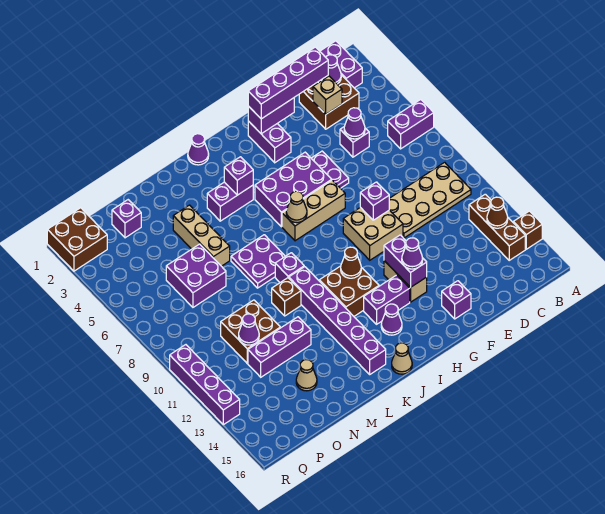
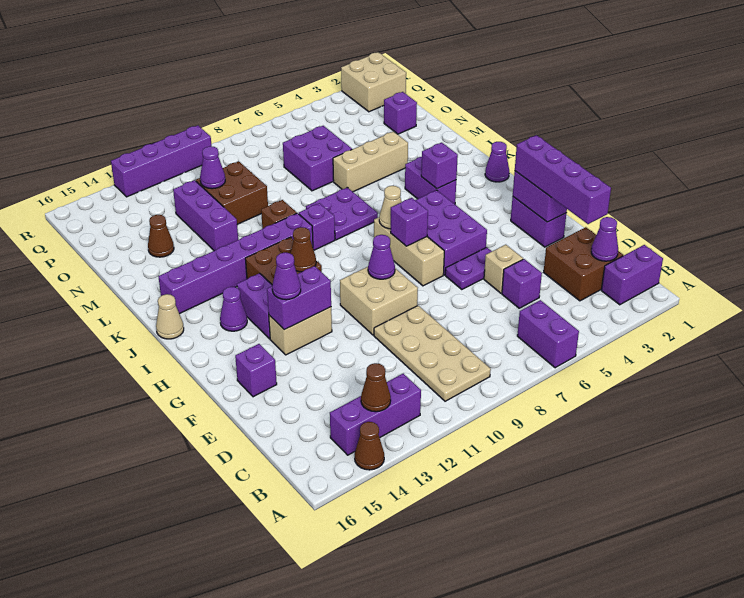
brown brick A14 level 1 -> brown cone A14 level 1
brown brick B12:B14 level 1 -> purple brick B12:B14 level 1
tan brick D3 level 2 -> tan brick E5 level 1
purple cone D5 level 2 -> purple cone G9 level 2
purple brick F9 level 2 -> purple brick H7 level 2
purple brick G2:G3 level 1 -> purple brick F2:G2 level 1
tan cone N14 level 1 -> brown cone N14 level 1
brown brick Q1:R2 level 1 -> tan brick Q1:R2 level 1

